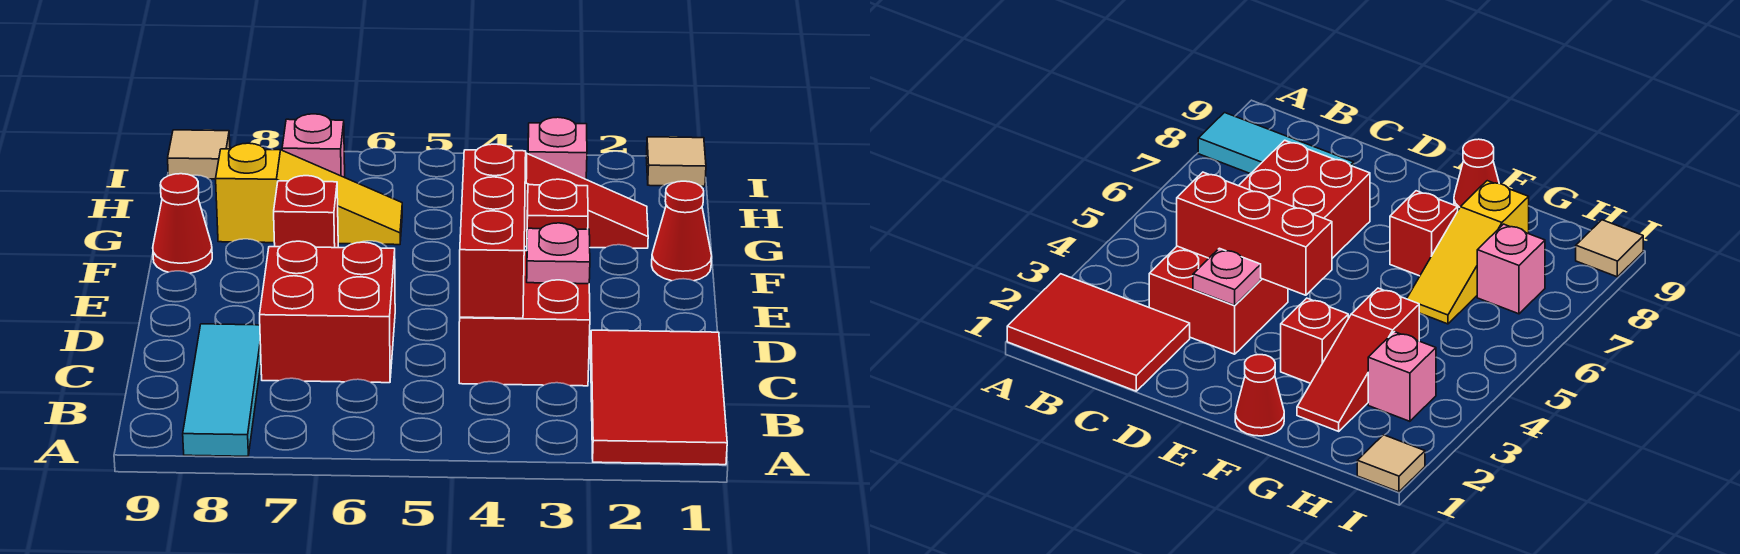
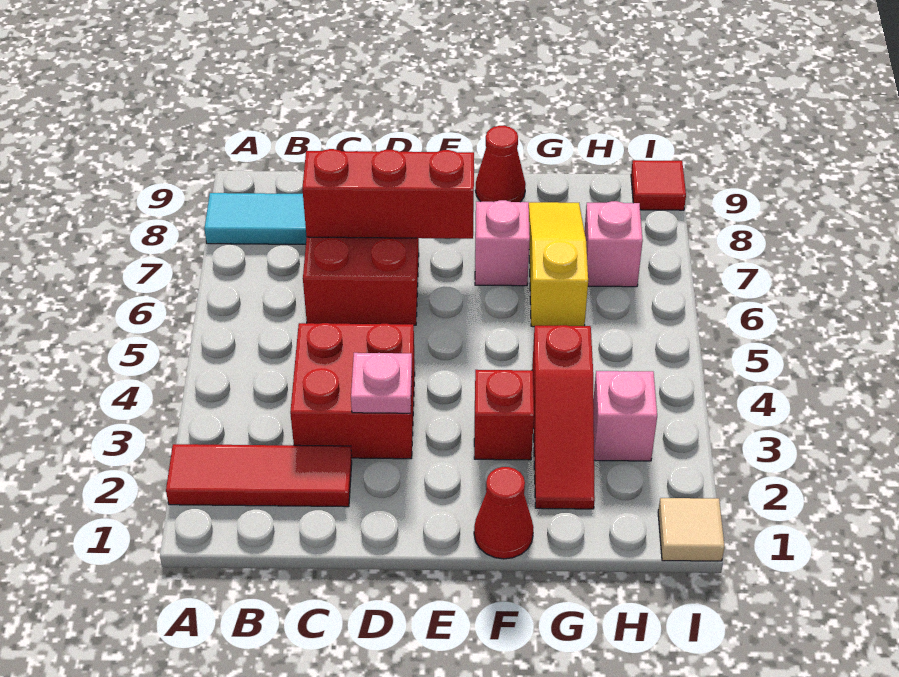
red tile A1:C2 level 1 -> red tile A2:C2 level 1
red brick C4:E4 level 2 -> red brick C7:E7 level 2
red brick F7 level 1 -> pink brick F7 level 1
yellow slope G6:G8 level 1 top 8 -> yellow slope G6:G8 level 1 top 6
tan tile I9 level 1 -> red tile I9 level 1

